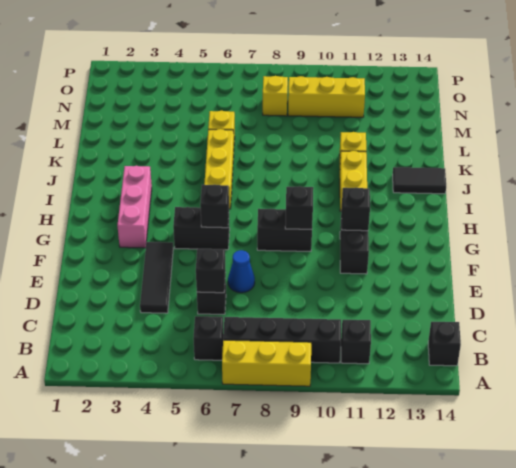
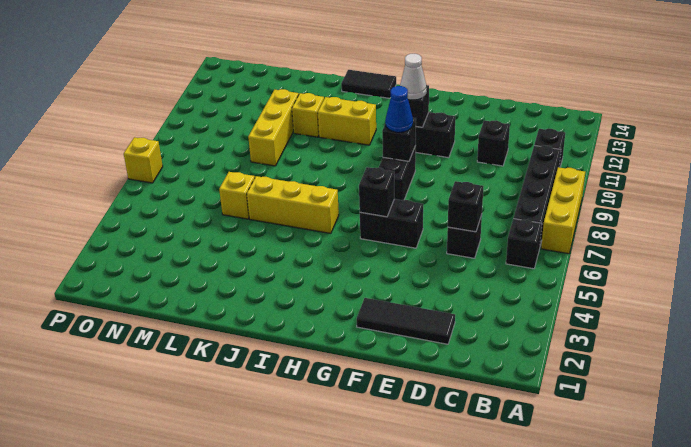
black brick B14 level 1 -> black brick D11 level 1
black tile D4:F4 level 1 -> black tile D2:F2 level 1
blue cone E7 level 1 -> blue cone G9 level 3
pink brick G3:I3 level 1 -> none
black brick G5:G6 level 1 -> black brick F6:G6 level 1
none -> white cone G11 level 3
black tile J13:J14 level 1 -> black tile I14:J14 level 1
yellow brick N8 level 1 -> yellow brick P7 level 1
yellow brick N9:N11 level 1 -> yellow brick L9:L11 level 1

